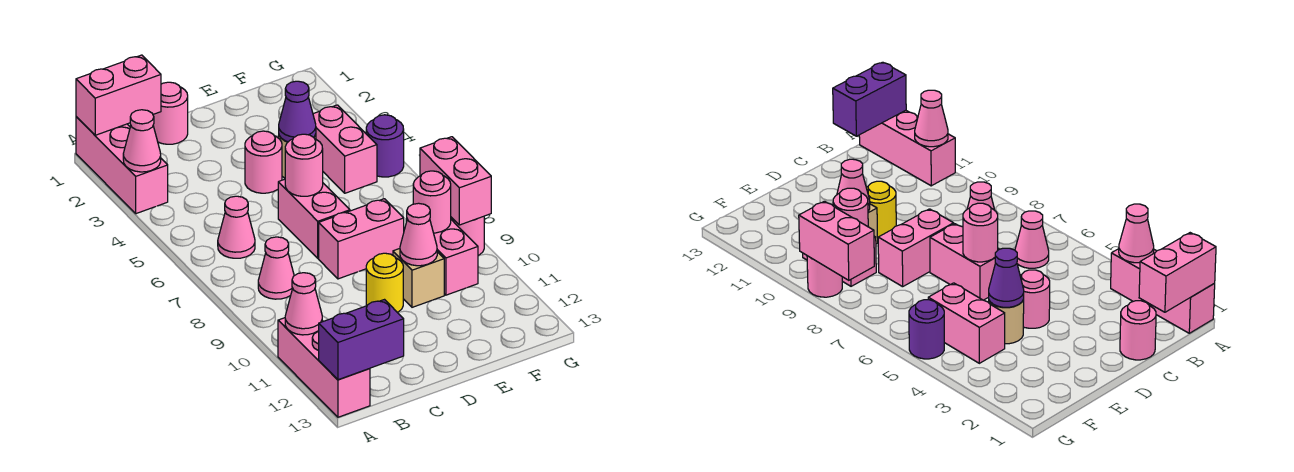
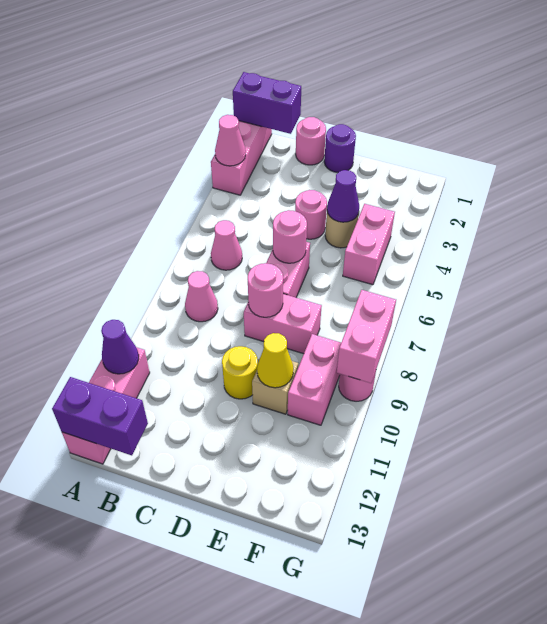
pink brick A1:B1 level 2 -> purple brick A1:B1 level 2
pink cone A11 level 2 -> purple cone A11 level 2
pink cone E10 level 2 -> yellow cone E10 level 2
pink round brick F9 level 2 -> pink round brick D8 level 2
purple round brick G5 level 1 -> purple round brick D1 level 1

